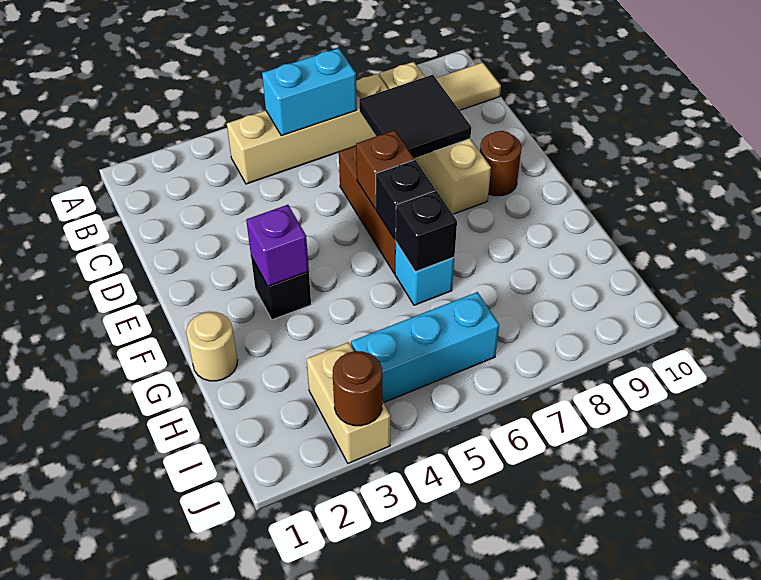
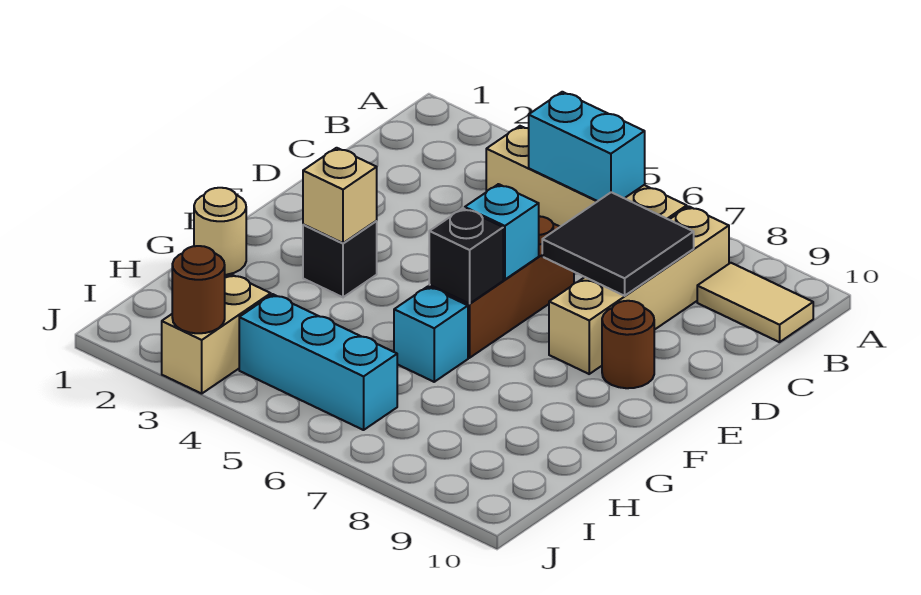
brown brick E6 level 2 -> cyan brick E6 level 2
purple brick F3 level 2 -> tan brick F3 level 2
black brick G6 level 2 -> none

